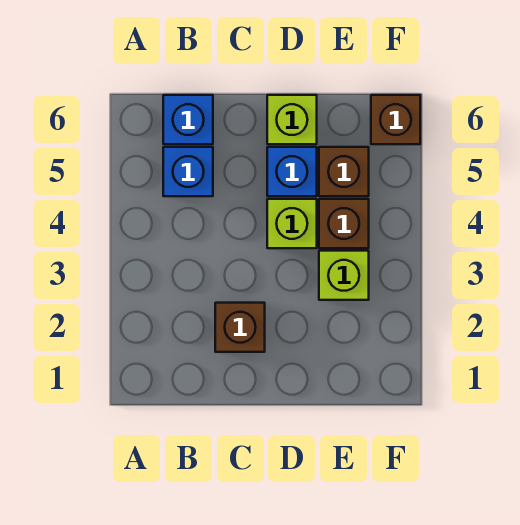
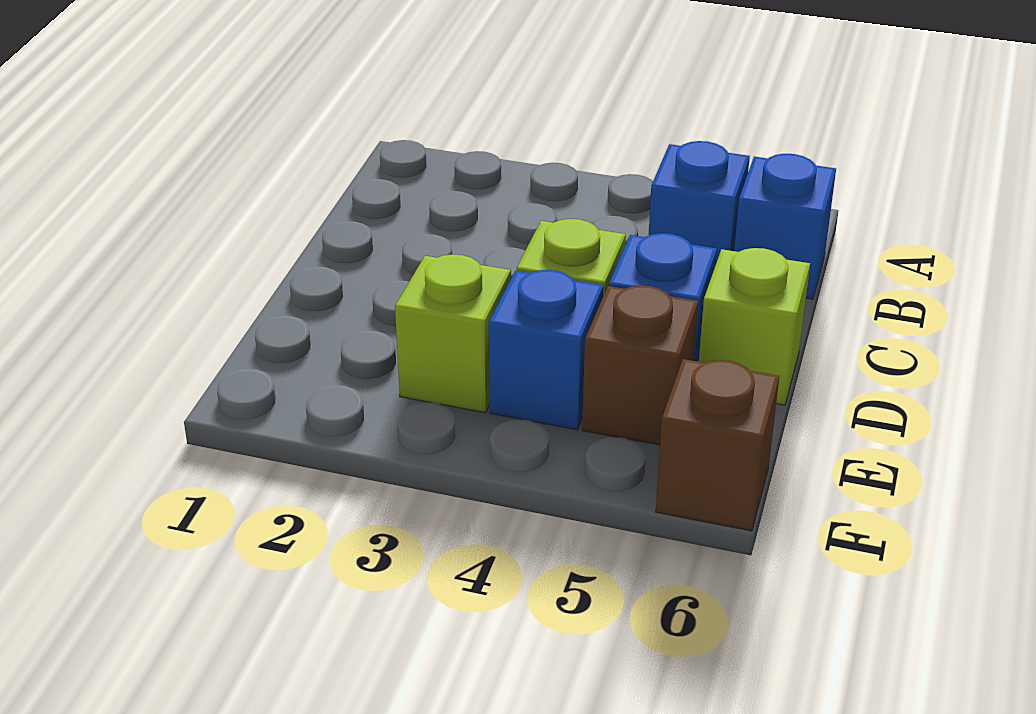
brown brick C2 level 1 -> none
brown brick E4 level 1 -> blue brick E4 level 1

